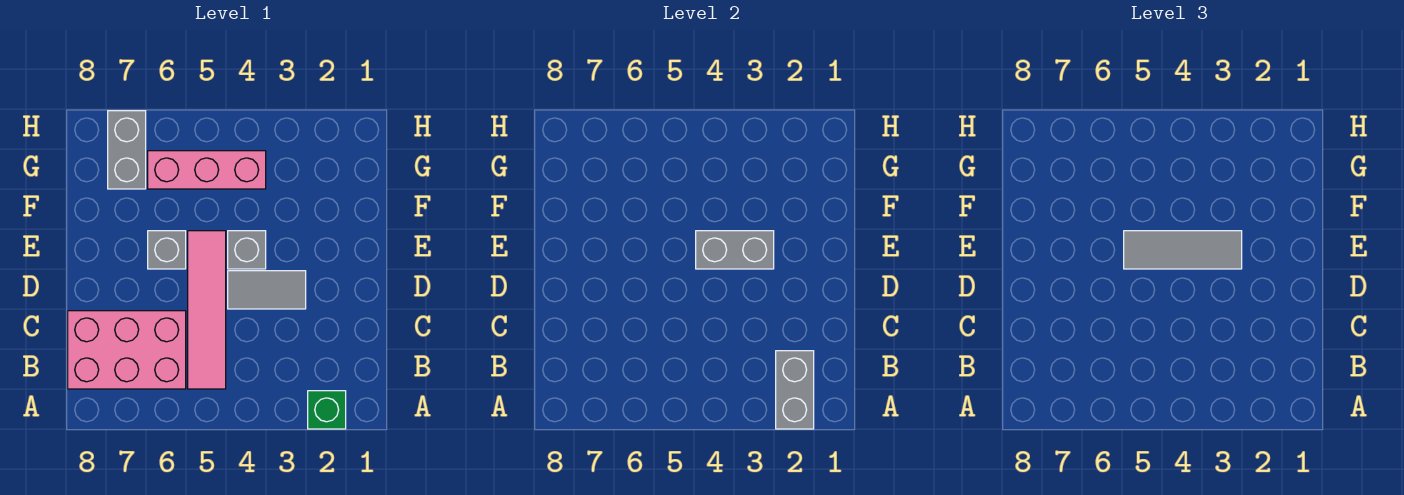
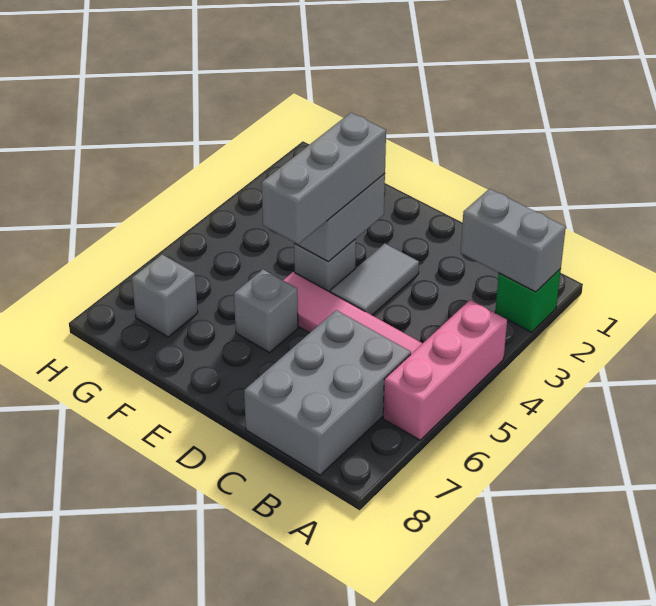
pink brick B6:C8 level 1 -> grey brick B6:C8 level 1
grey tile E3:E5 level 3 -> grey brick E3:E5 level 3
pink brick G4:G6 level 1 -> pink brick A4:A6 level 1
grey brick G7:H7 level 1 -> grey brick G7 level 1

